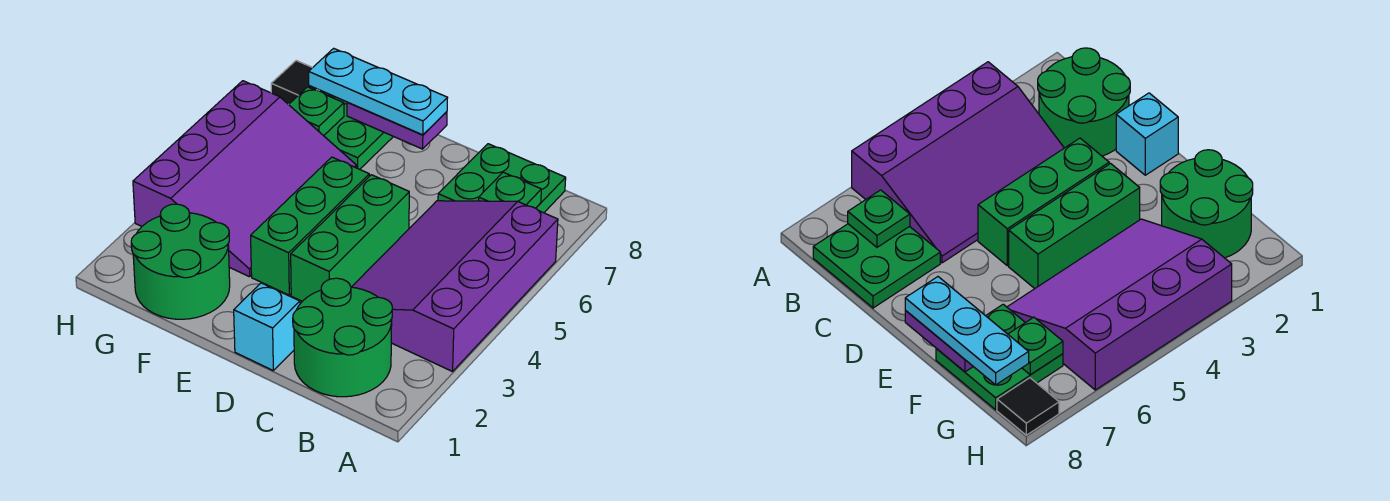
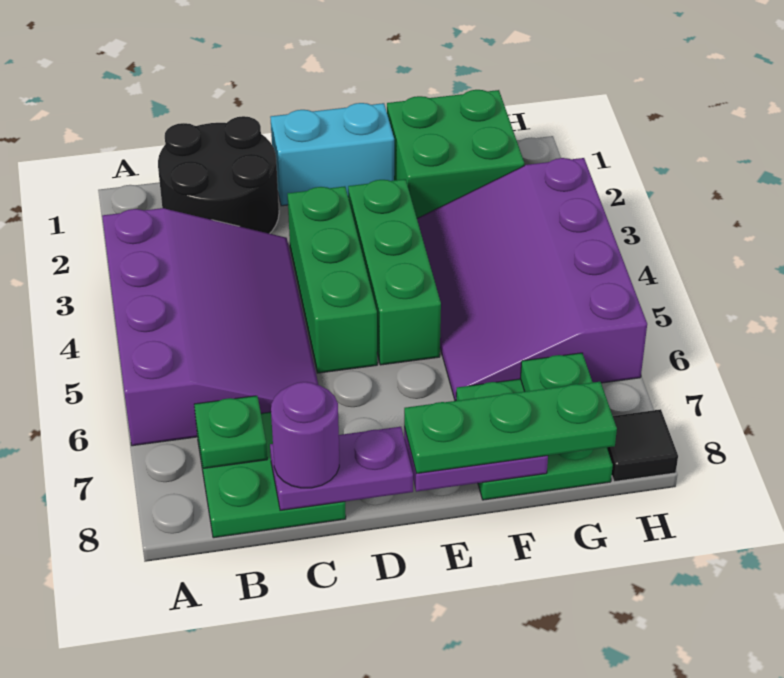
green round brick B1:C2 level 1 -> black round brick B1:C2 level 1
none -> purple plate C8:D8 level 2
none -> purple round brick C8 level 3
cyan brick D1 level 1 -> cyan brick D1:E1 level 1
cyan plate E8:G8 level 3 -> green plate E8:G8 level 3
green round brick F1:G2 level 1 -> green brick F1:G2 level 1

